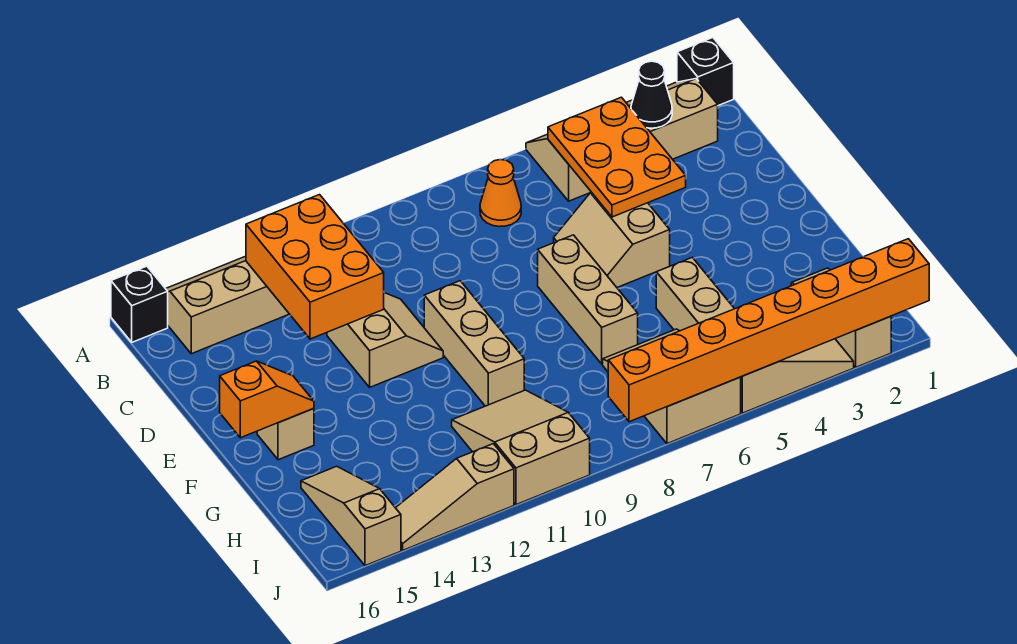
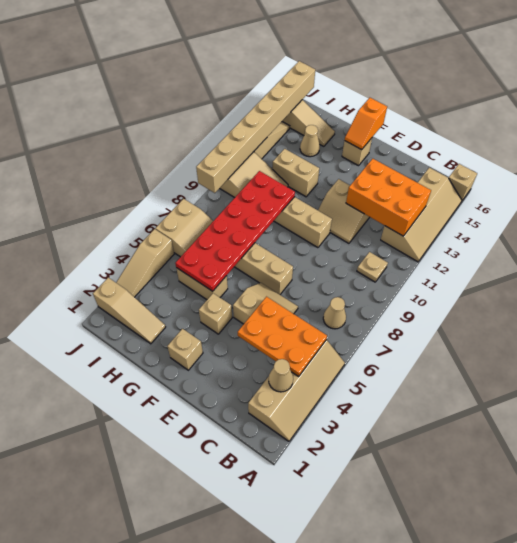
black brick A1 level 1 -> none
black brick A16 level 1 -> tan brick A16 level 1
black cone B3 level 2 -> tan cone B3 level 2
orange cone B7 level 1 -> tan cone B7 level 1
none -> tan plate B10 level 1
none -> tan brick F2 level 1
none -> tan brick F4 level 1
none -> red plate G5:H10 level 2
none -> tan brick G12:H12 level 1
none -> tan cone H14 level 1
orange brick J1:J8 level 2 -> none
none -> tan brick J9:J16 level 2

